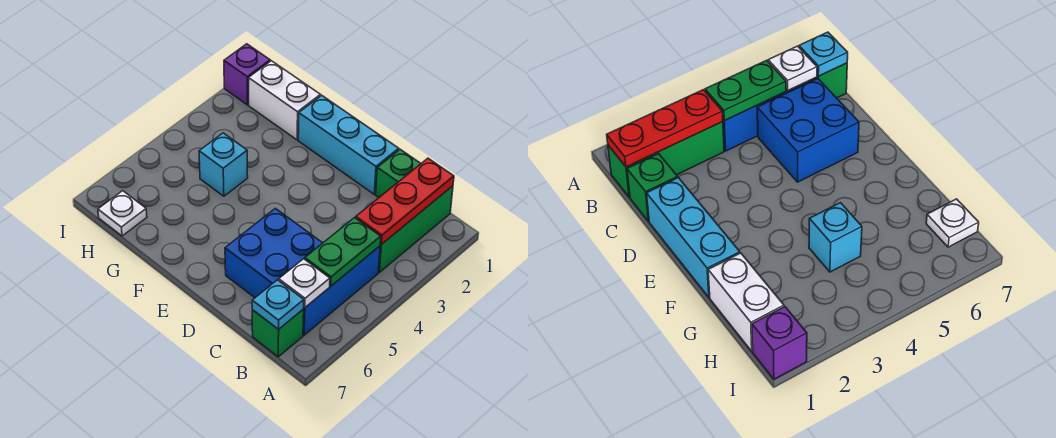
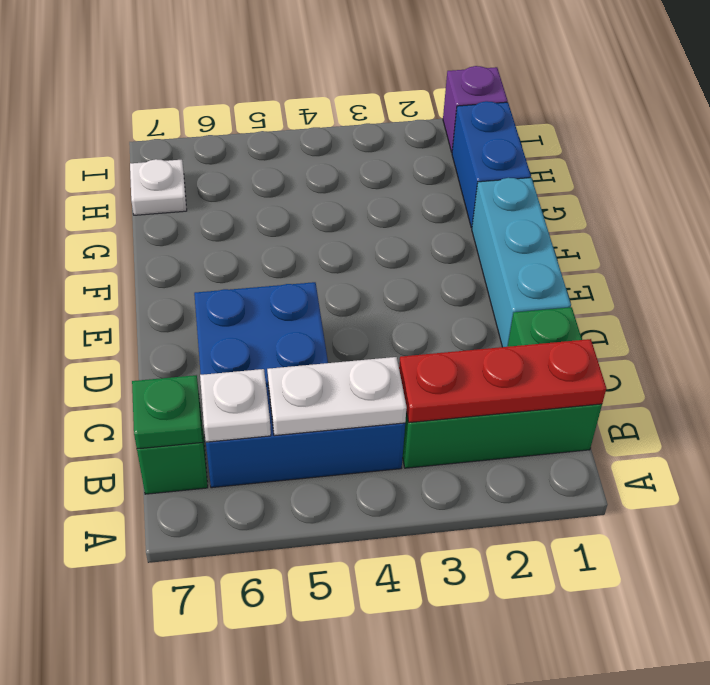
green plate B4:B5 level 2 -> white plate B4:B5 level 2
cyan plate B7 level 2 -> green plate B7 level 2
white brick G1:H1 level 1 -> blue brick G1:H1 level 1
cyan brick G4 level 1 -> none

